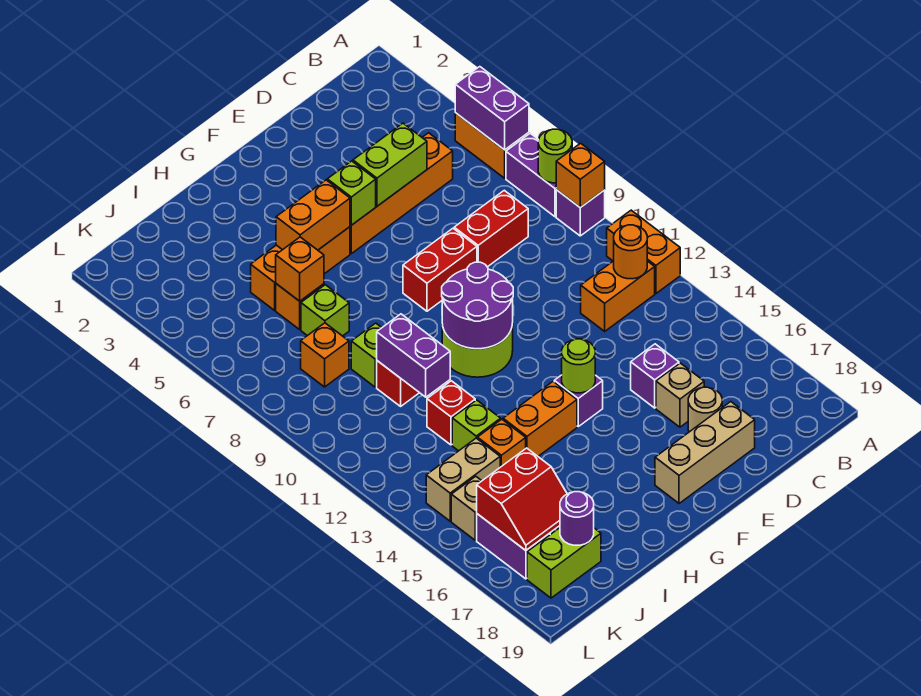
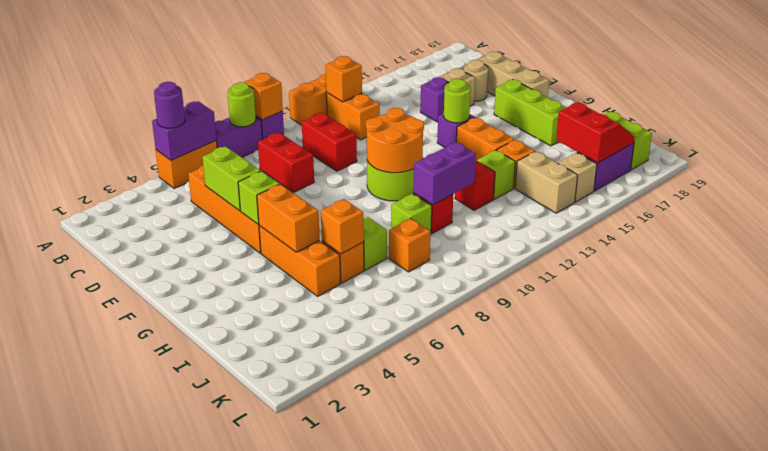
orange round brick B12 level 2 -> orange brick B12 level 2
red brick E8:F8 level 1 -> red brick C10:D10 level 1
purple round brick F10:G11 level 2 -> orange round brick F10:G11 level 2
none -> lime brick F17:H17 level 1
purple round brick J18 level 2 -> purple round brick A5 level 3

